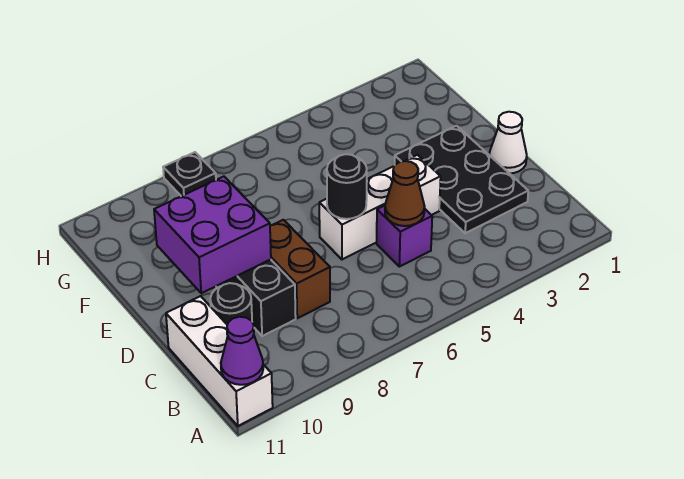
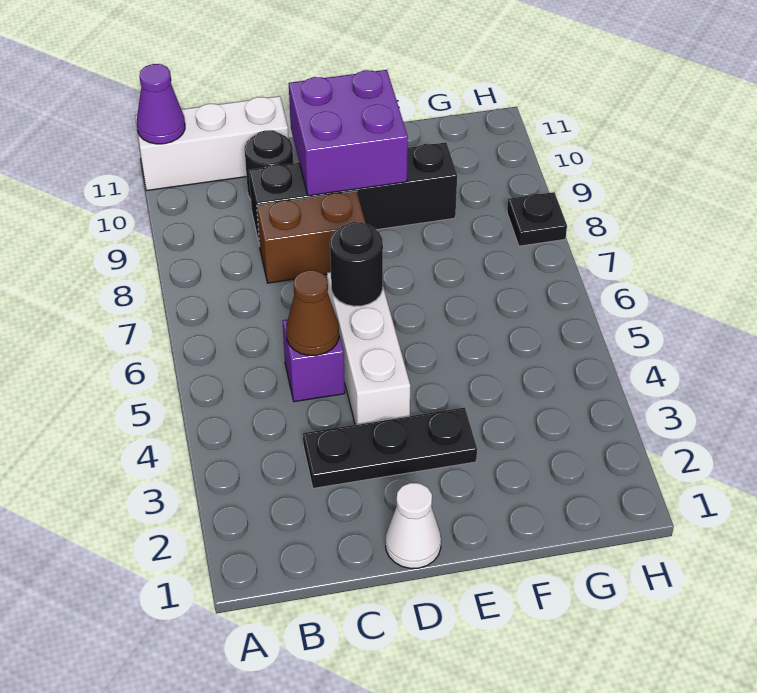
black plate C2:E3 level 1 -> black plate C3:E3 level 1

